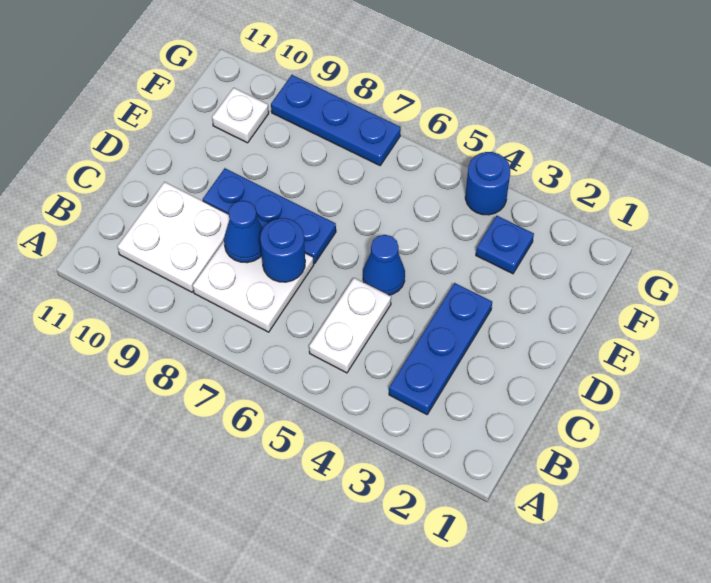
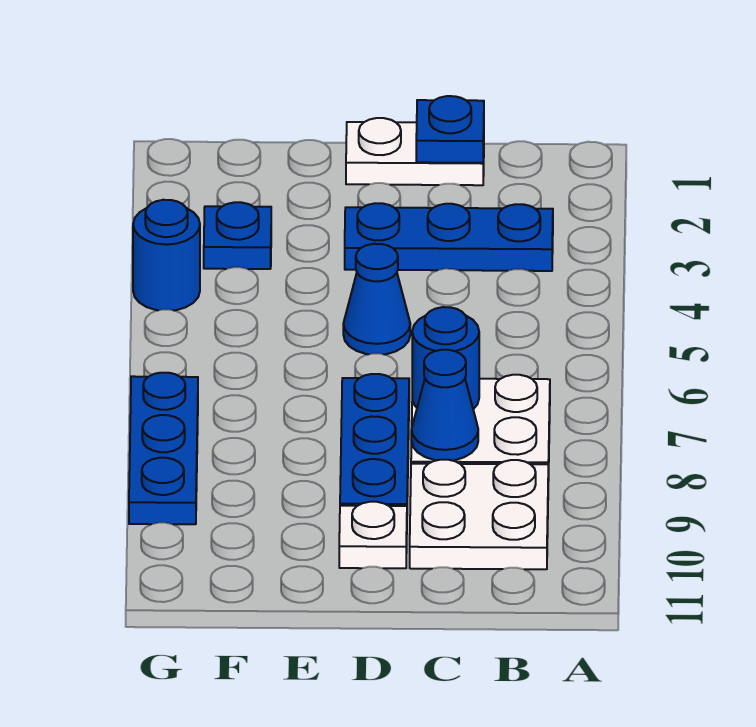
white plate B5:C5 level 1 -> white plate C1:D1 level 1
none -> blue plate C1 level 2
white plate F10 level 1 -> white plate D10 level 1

